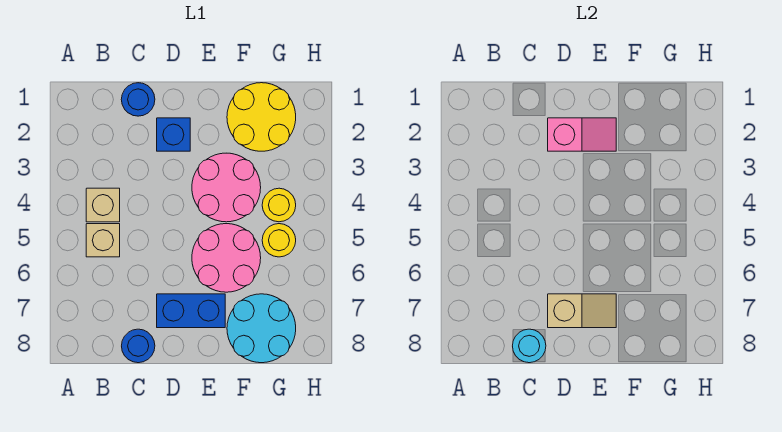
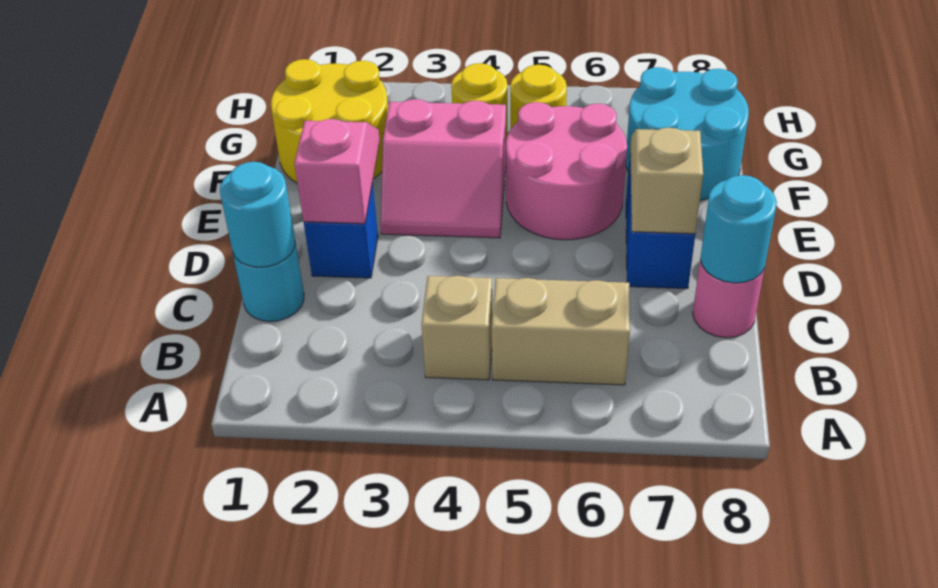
tan brick B5 level 1 -> tan brick B5:B6 level 1
blue round brick C1 level 1 -> cyan round brick C1 level 1
none -> cyan round brick C1 level 2
blue round brick C8 level 1 -> pink round brick C8 level 1
pink round brick E3:F4 level 1 -> pink slope E3:F4 level 1 top F

